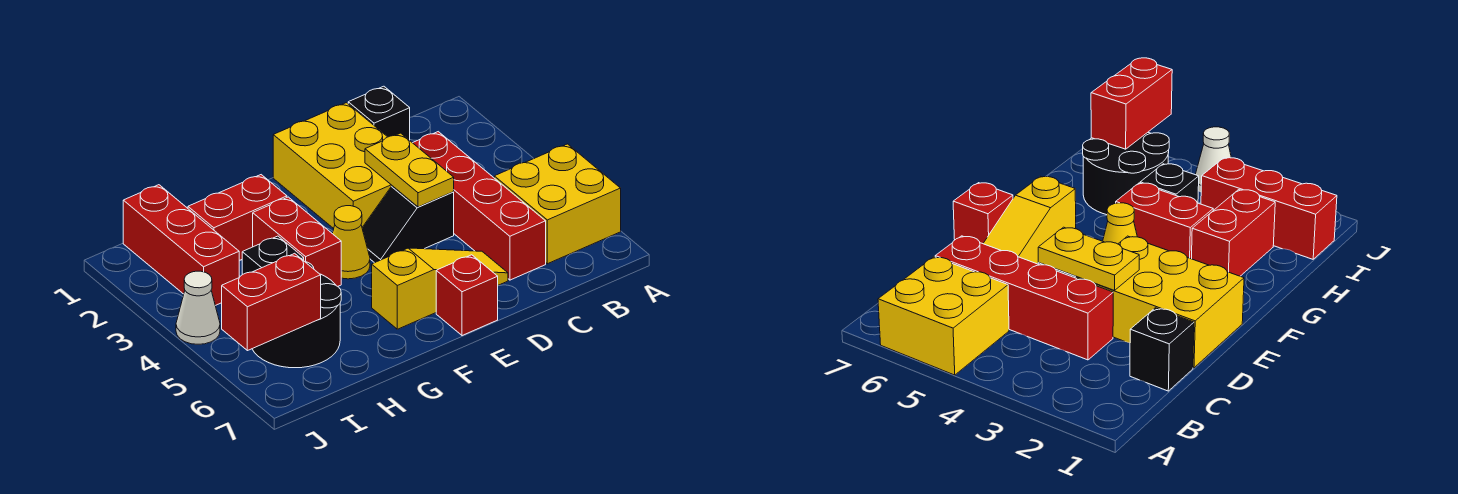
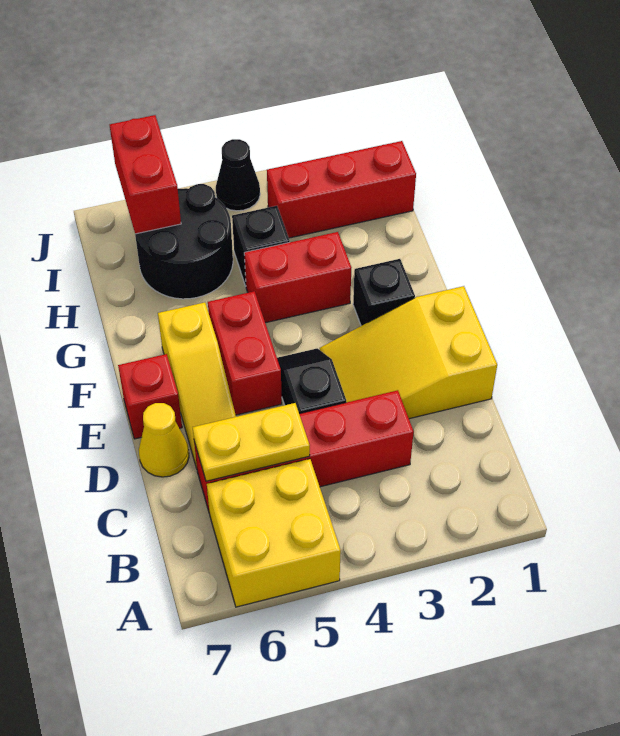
black brick C1 level 1 -> black brick F2 level 1
yellow brick D1:E3 level 1 -> yellow slope D1:E3 level 1 top 1
yellow plate D3:D4 level 2 -> yellow plate C5:C6 level 2
yellow cone F4 level 1 -> yellow cone D7 level 1
red brick G2:H2 level 1 -> red brick E5:F5 level 1
white cone J4 level 1 -> black cone J4 level 1

